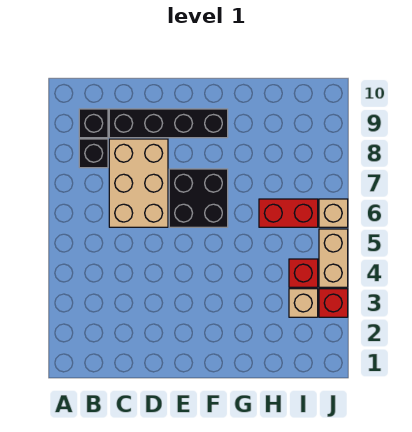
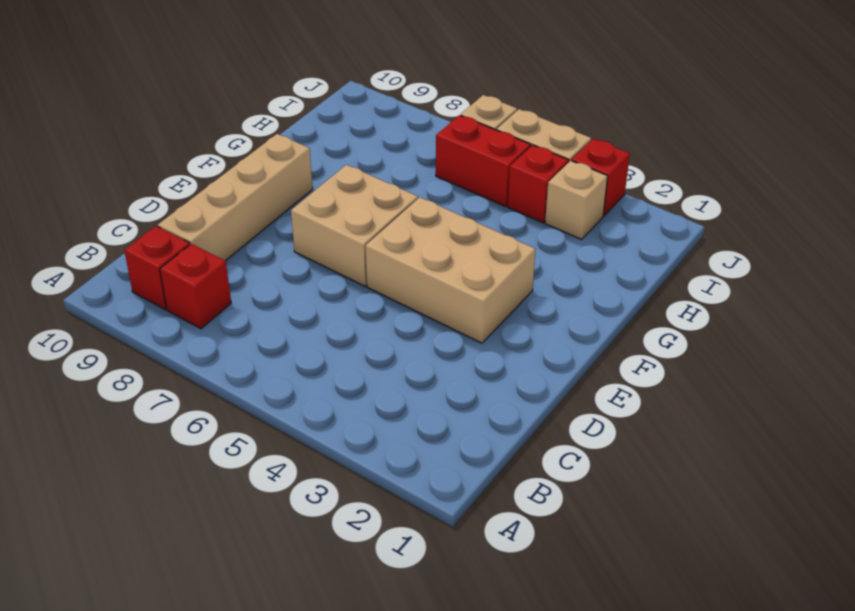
black brick B8 level 1 -> red brick B8 level 1
black brick B9 level 1 -> red brick B9 level 1
tan brick C6:D8 level 1 -> tan brick E3:F5 level 1
black brick C9:F9 level 1 -> tan brick C9:F9 level 1
black brick E6:F7 level 1 -> tan brick E6:F7 level 1
red brick H6:I6 level 1 -> red brick I5:I6 level 1

